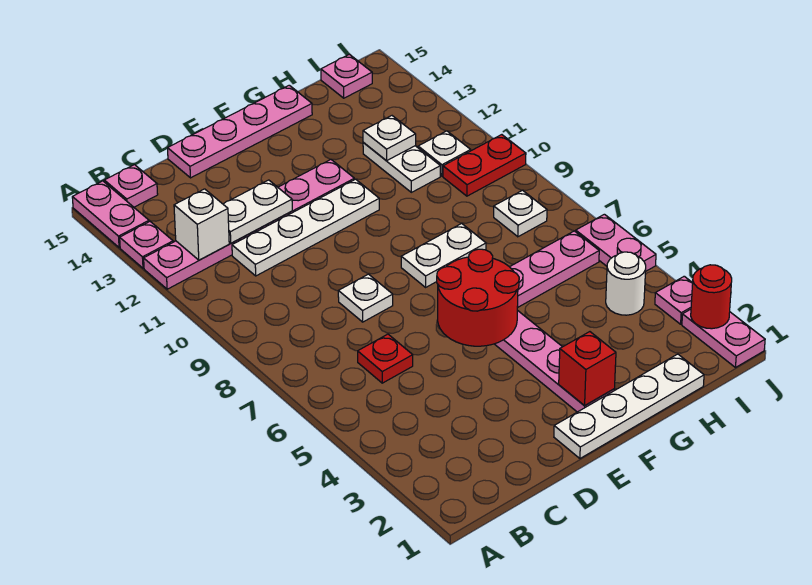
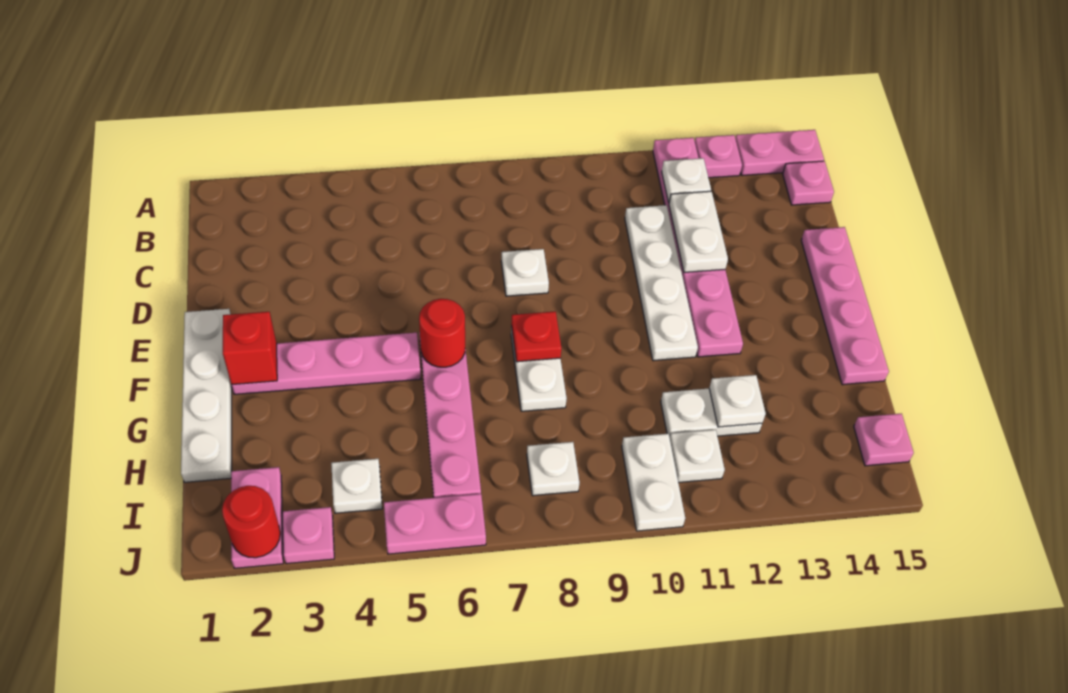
white brick B12 level 2 -> white plate B12 level 2
red plate C6 level 1 -> red plate F8 level 2
red round brick E5:F6 level 2 -> red round brick F6 level 2
white round brick I4 level 1 -> white plate I4 level 1
red plate I10:J10 level 1 -> white plate I10:J10 level 1
pink plate J1:J2 level 1 -> pink plate I2:J2 level 1

